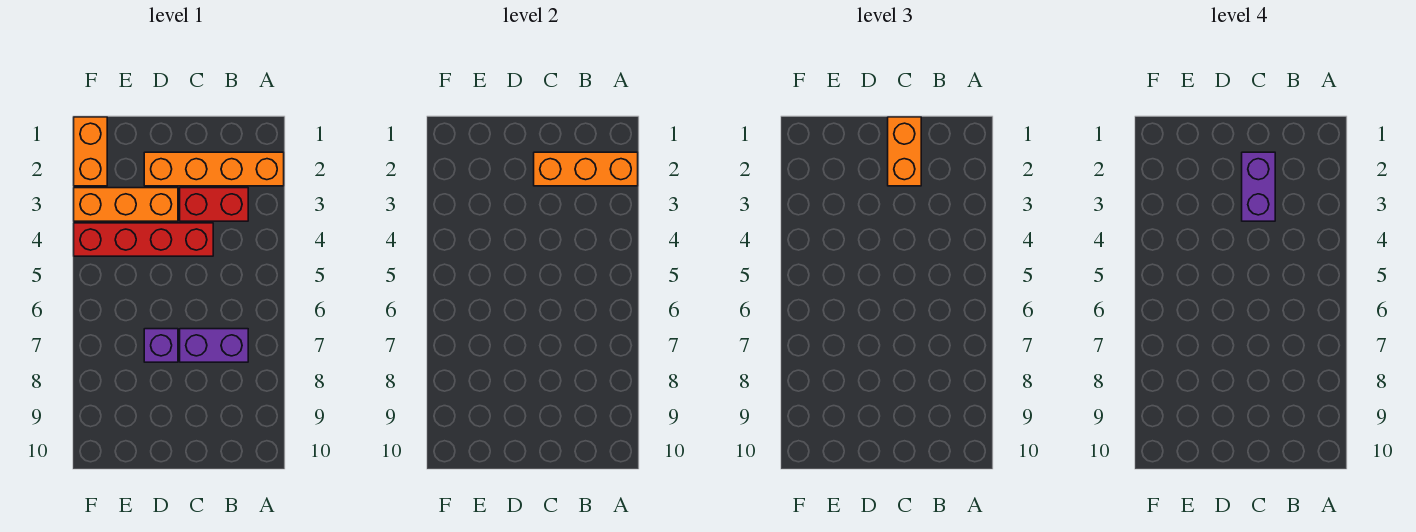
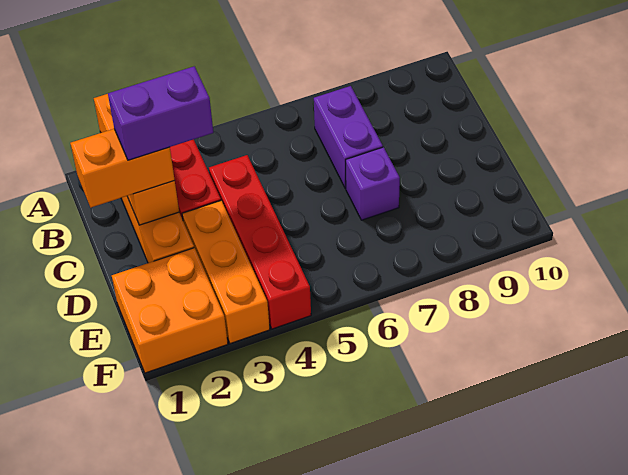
orange brick F1:F2 level 1 -> orange brick E1:F2 level 1

